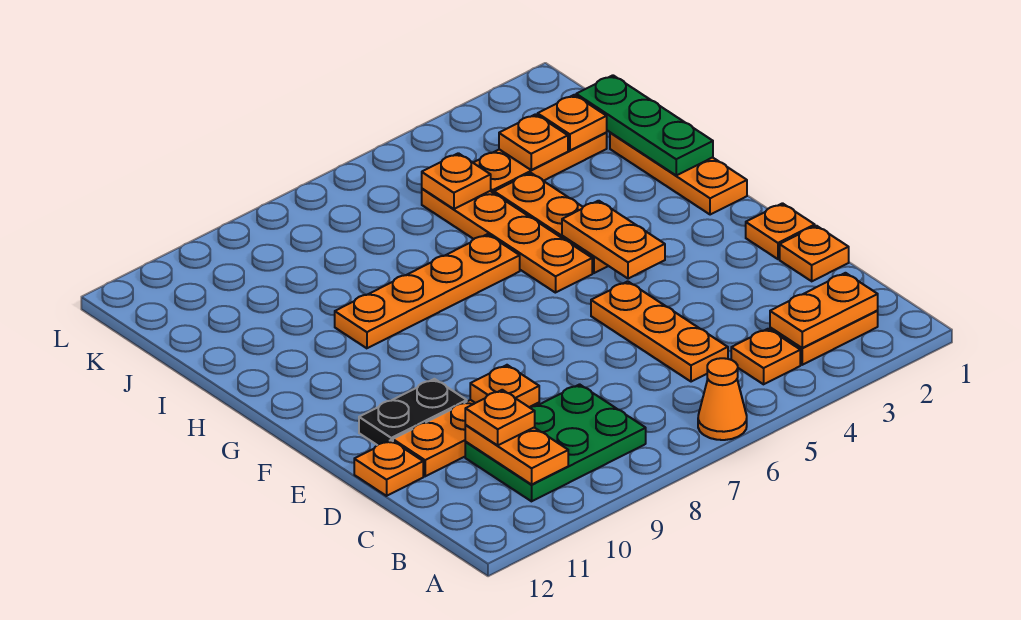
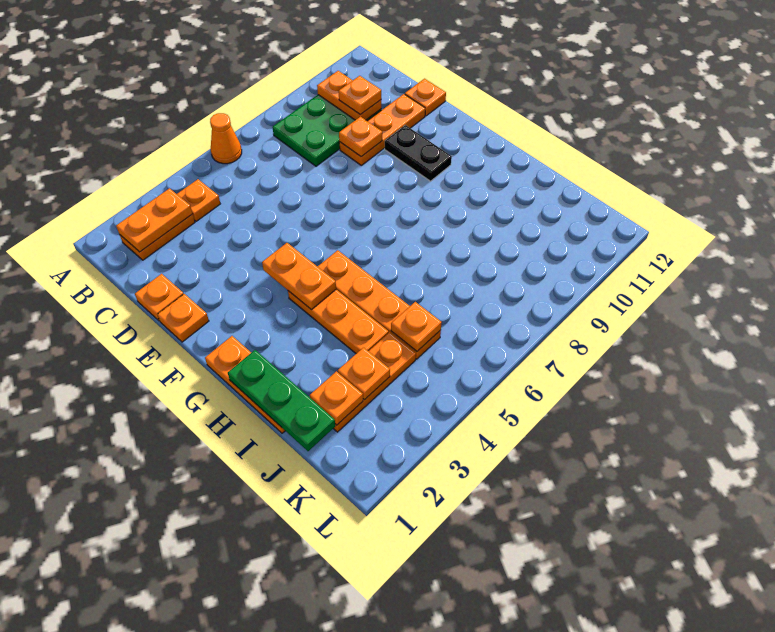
orange plate C5:E5 level 1 -> none
black plate E10:E11 level 1 -> black plate E10:F10 level 1
orange plate H6:H9 level 1 -> none

